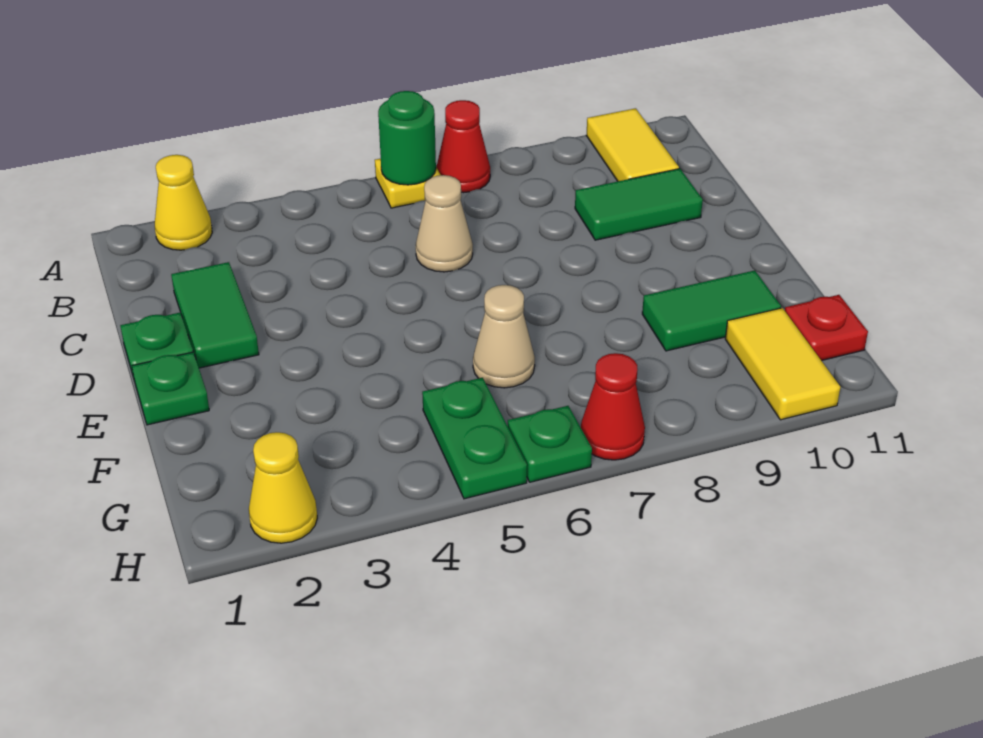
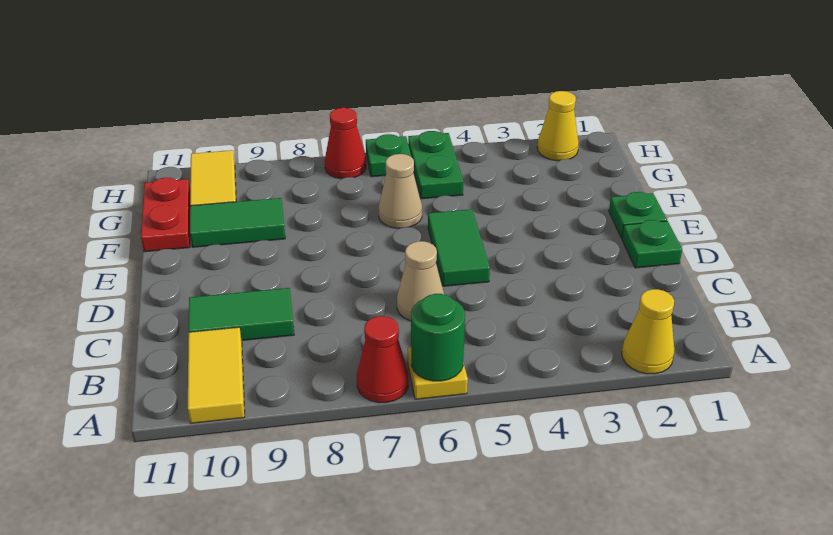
green tile C2:D2 level 1 -> green tile D5:E5 level 1
red plate G11 level 1 -> red plate F11:G11 level 1

